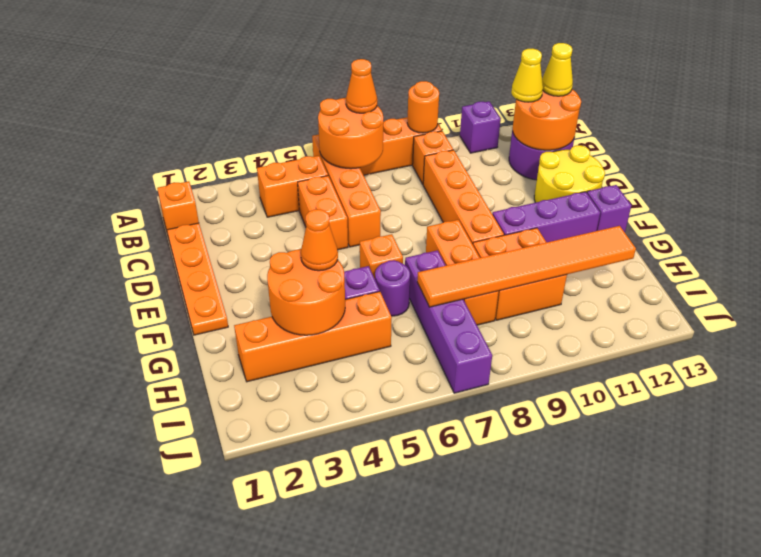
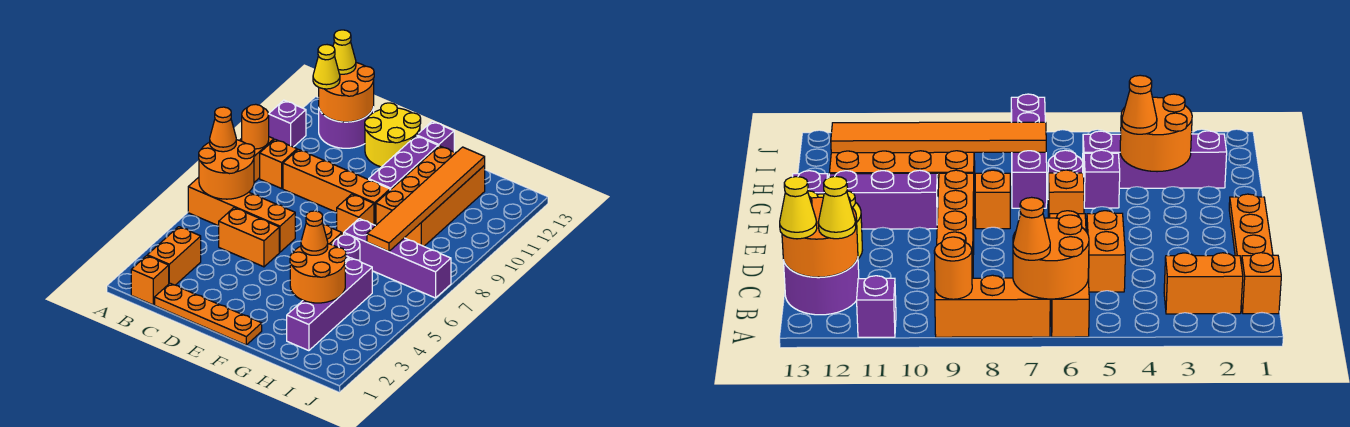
orange brick B4:B5 level 1 -> orange brick B2:B3 level 1
orange brick F8:H8 level 1 -> orange brick F8 level 1
orange brick G9:H10 level 1 -> orange brick G9:H12 level 1
orange brick H2:H5 level 1 -> purple brick H2:H5 level 1

